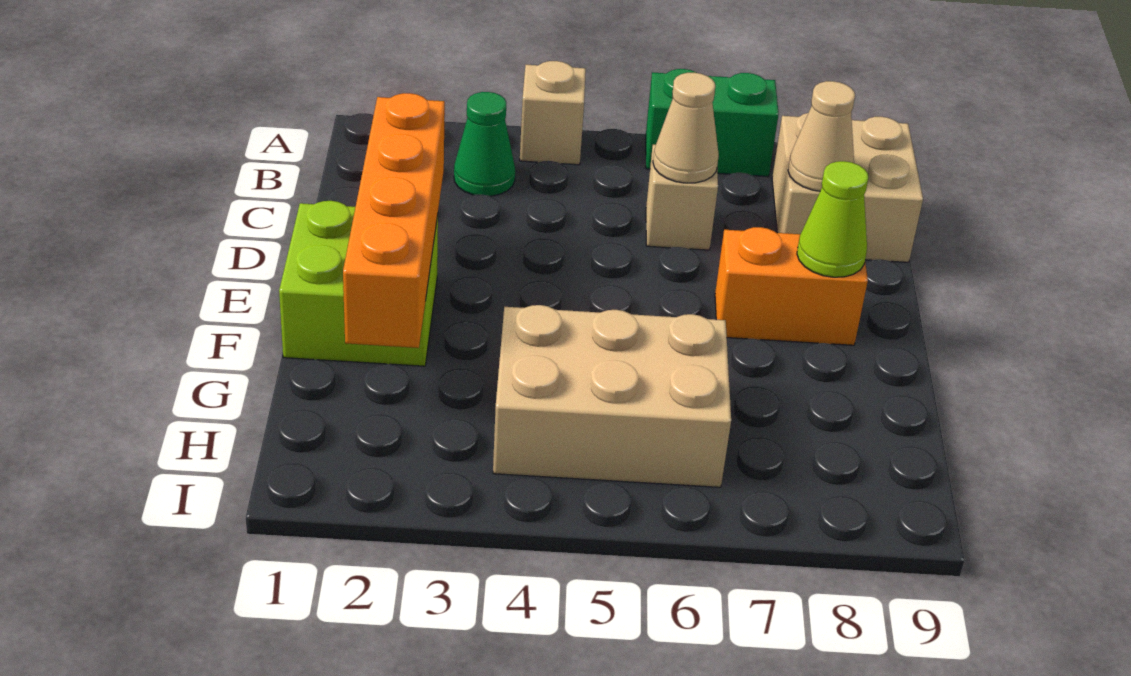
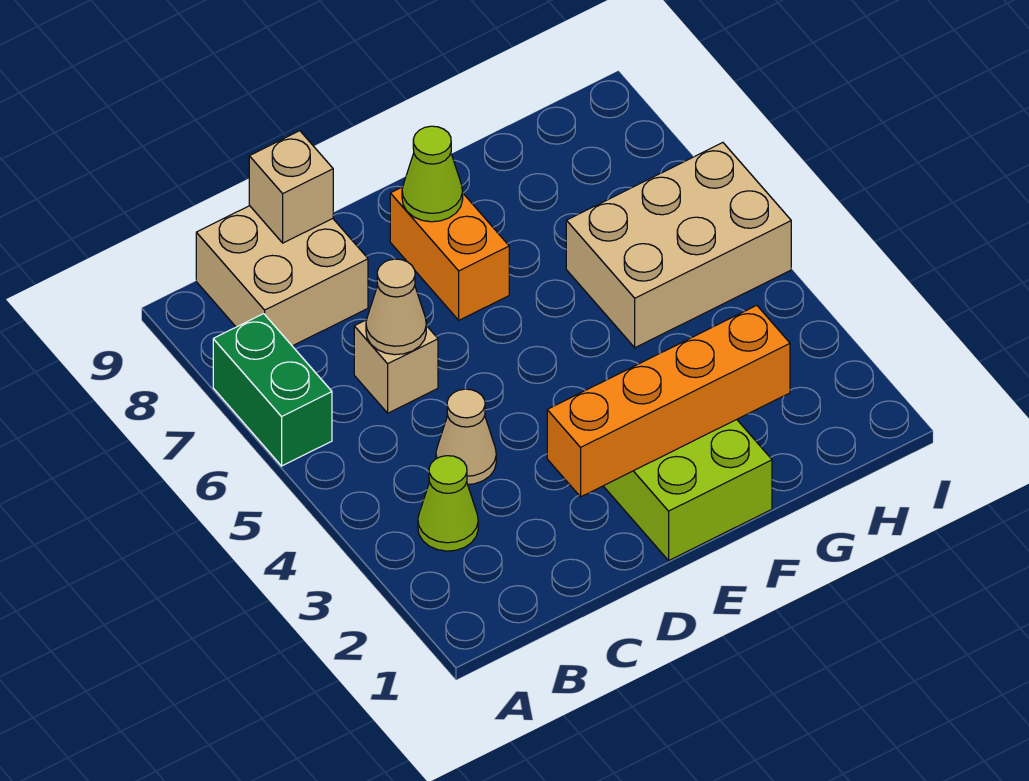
tan brick A4 level 1 -> tan brick C9 level 2
green cone B3 level 1 -> lime cone B3 level 1
tan cone C8 level 2 -> tan cone C4 level 1
tan brick G4:H6 level 1 -> tan brick G5:I6 level 1

